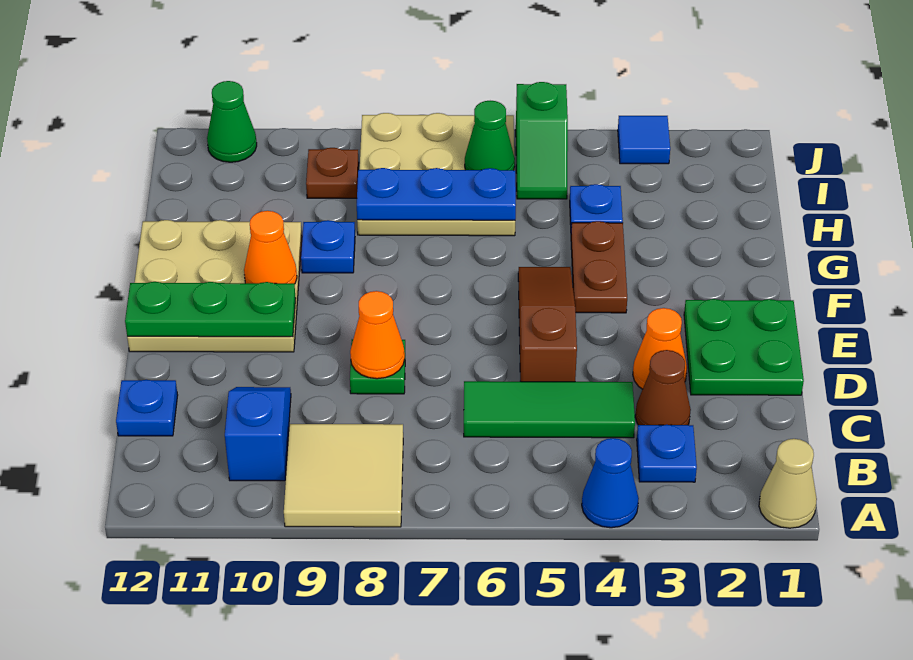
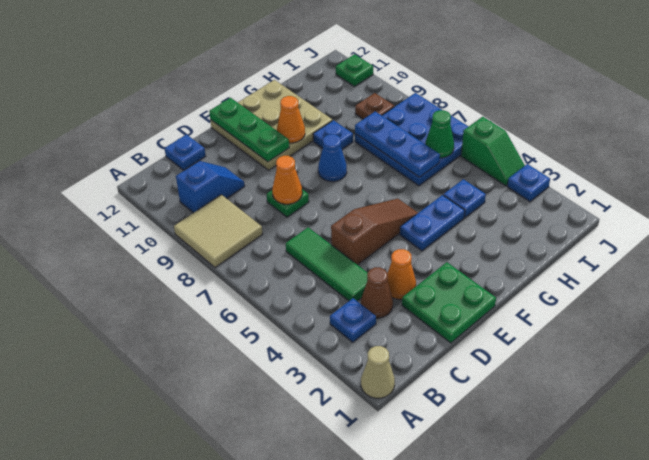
blue cone A4 level 1 -> blue cone F8 level 1
brown plate F4:G4 level 1 -> blue plate F4:G4 level 1
tan plate H6:J8 level 1 -> blue plate H6:J8 level 1
green slope I5:J5 level 1 top J -> green slope J4:J5 level 1 top 5
blue tile J3 level 1 -> blue plate J3 level 1
green cone J11 level 1 -> green plate J11 level 1

